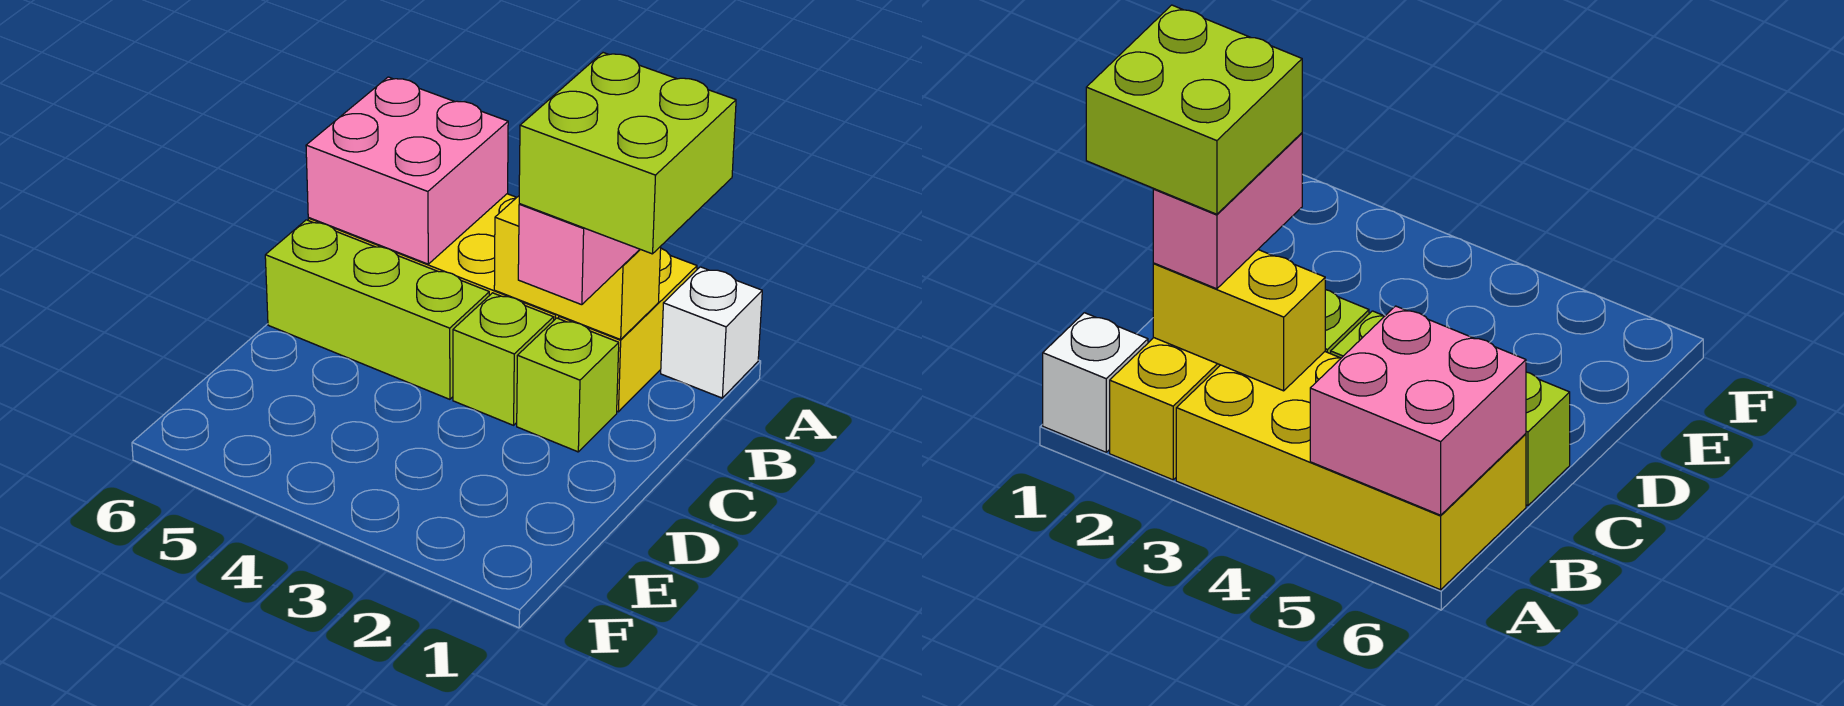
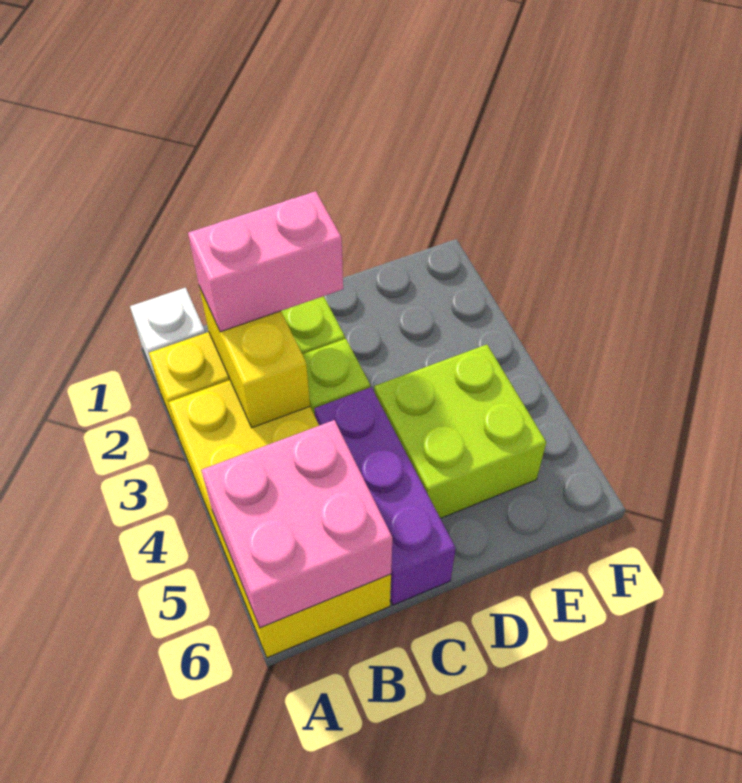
lime brick B1:C2 level 4 -> lime brick D4:E5 level 1
lime brick C4:C6 level 1 -> purple brick C4:C6 level 1

